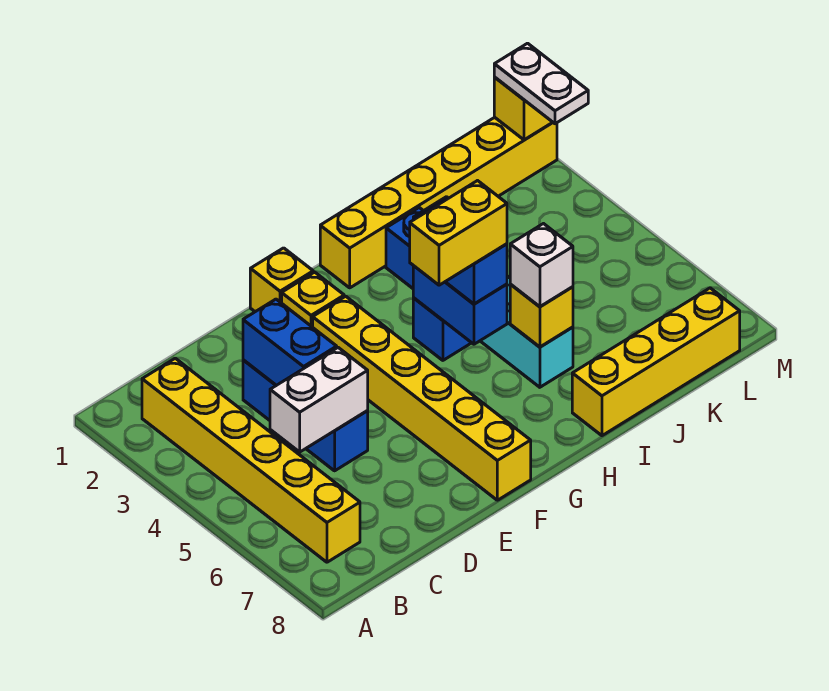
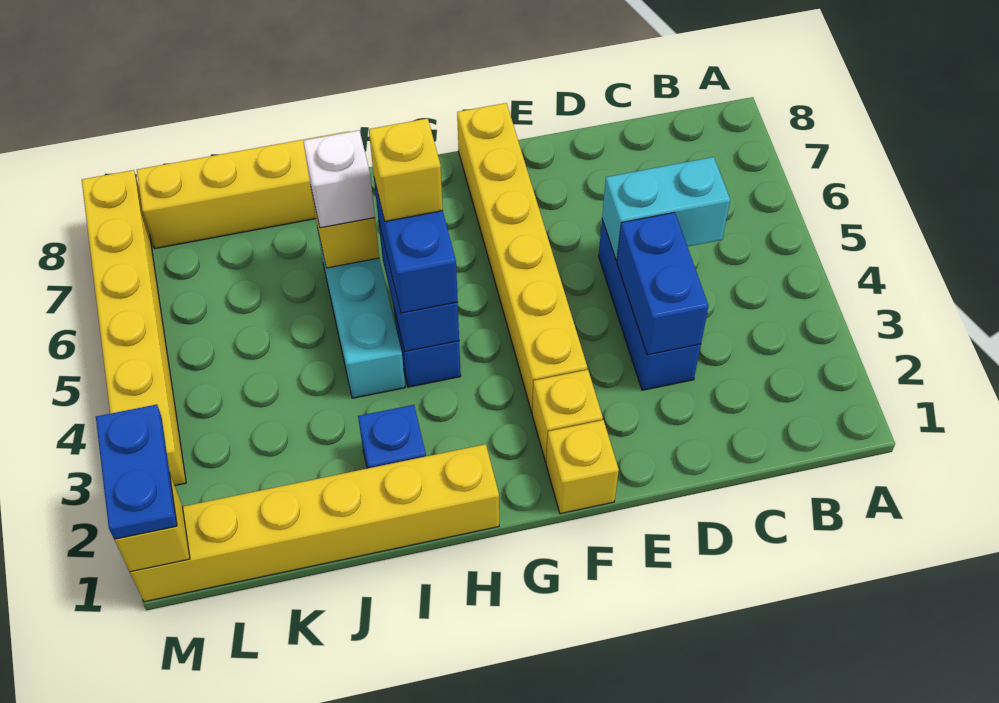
yellow brick B2:B7 level 1 -> yellow brick M3:M8 level 1
white brick C5:D5 level 2 -> cyan brick C5:D5 level 2
yellow brick G5:H5 level 4 -> yellow brick H5 level 4
white plate M1:M2 level 3 -> blue plate M1:M2 level 3

